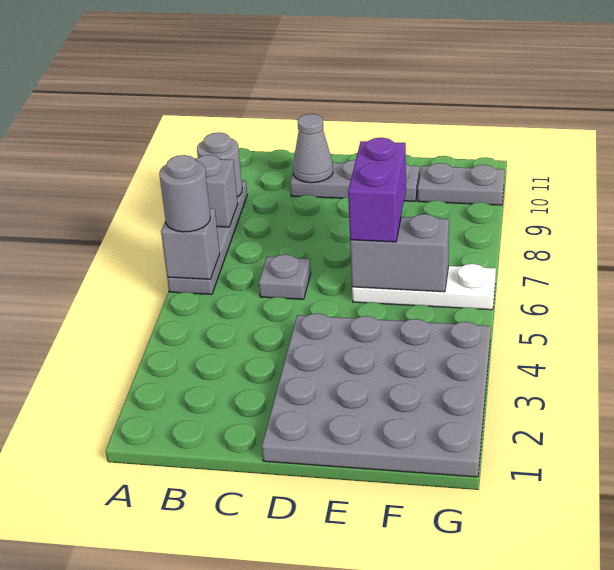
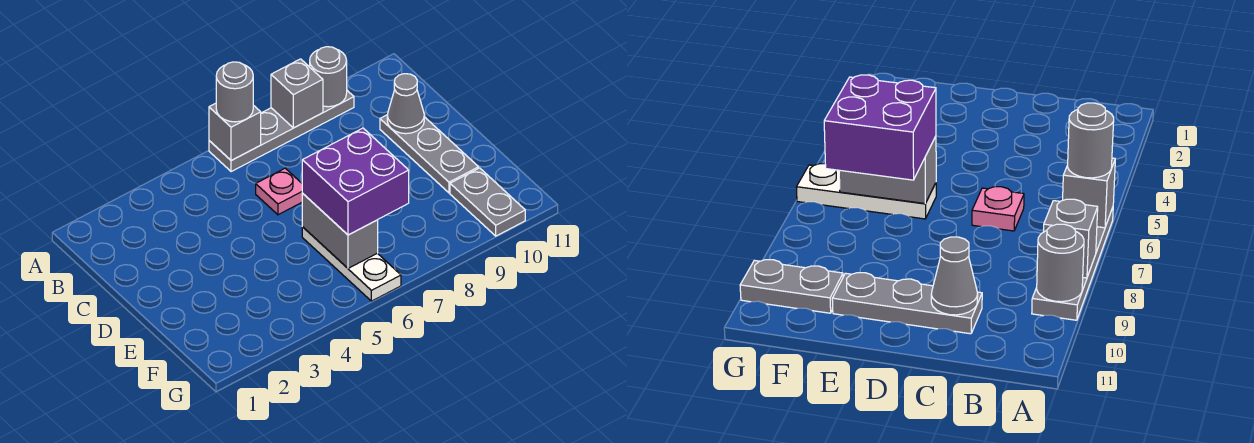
grey plate C6 level 1 -> pink plate C6 level 1
grey plate D1:G4 level 1 -> none
purple brick E6:E7 level 3 -> purple brick E6:F7 level 3

